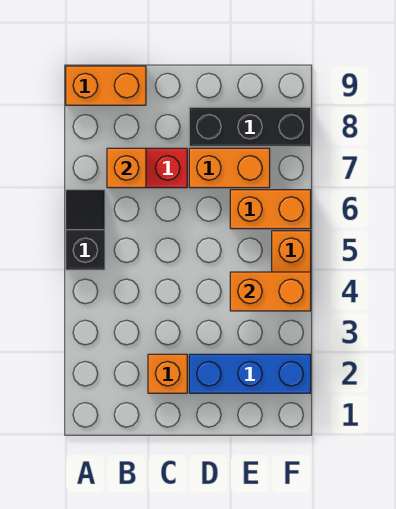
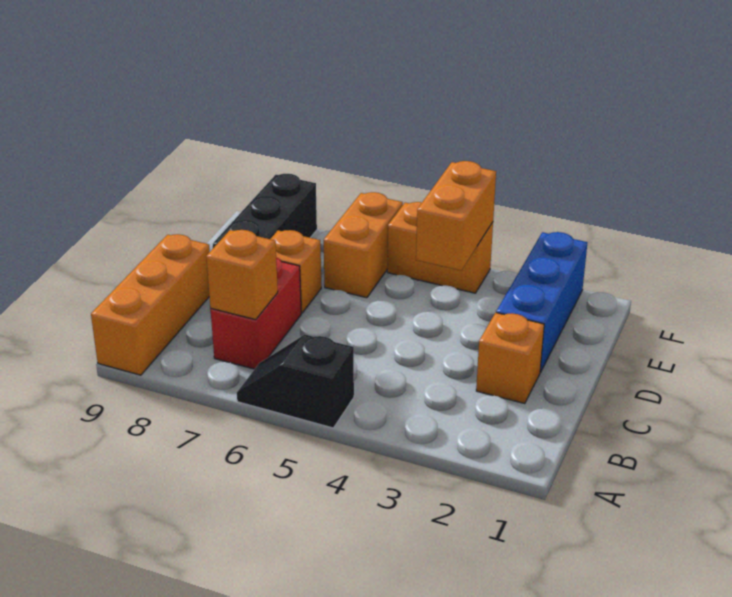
orange brick A9:B9 level 1 -> orange brick A9:C9 level 1
orange brick D7:E7 level 1 -> orange brick D7 level 1

